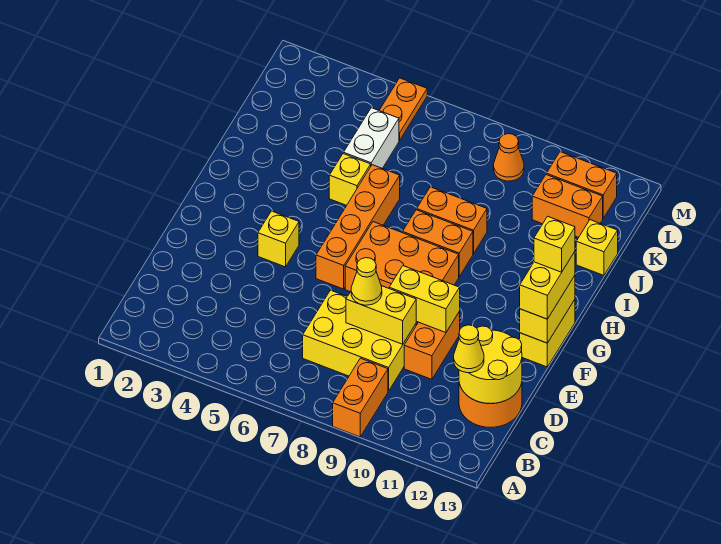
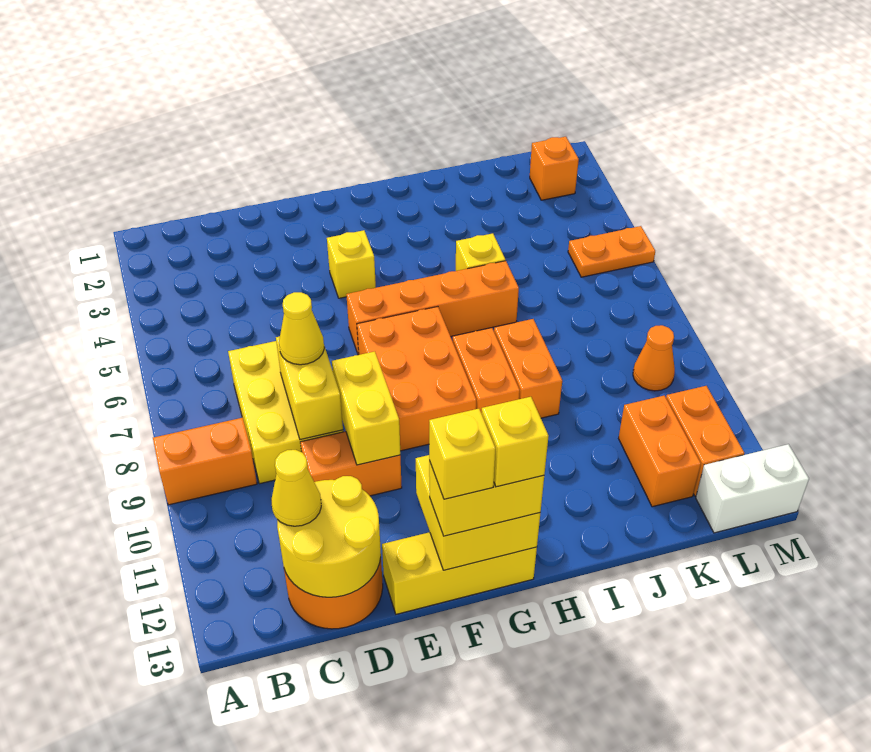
yellow brick F13:G13 level 1 -> yellow brick E13:G13 level 1
yellow brick F13:G13 level 2 -> yellow brick F12:G13 level 2
white brick J5:K5 level 1 -> white brick L13:M13 level 1
yellow brick J13 level 1 -> yellow brick F13 level 4
none -> orange brick L2 level 1

